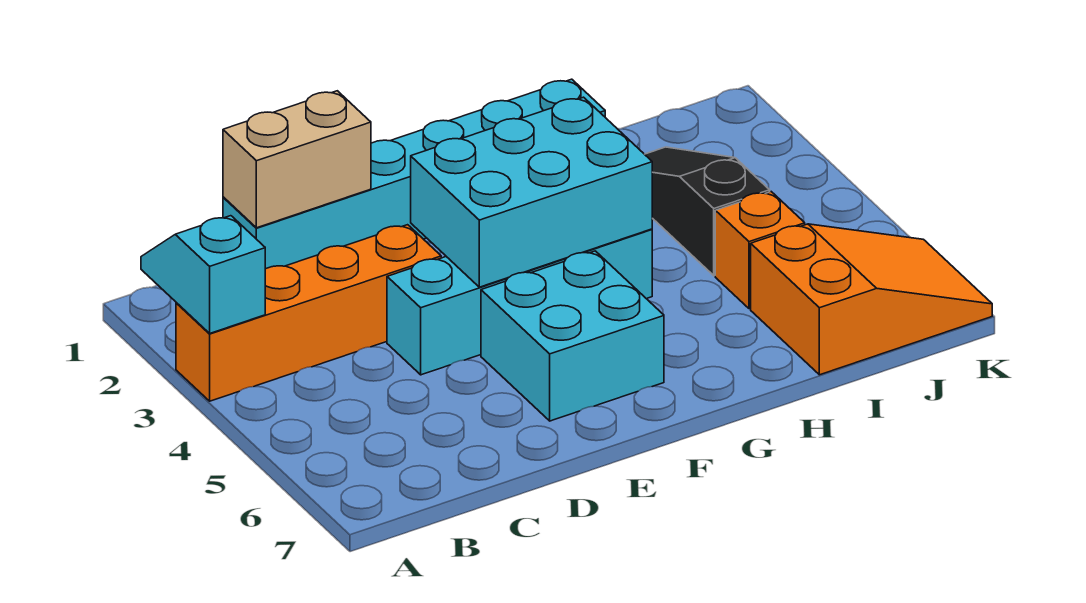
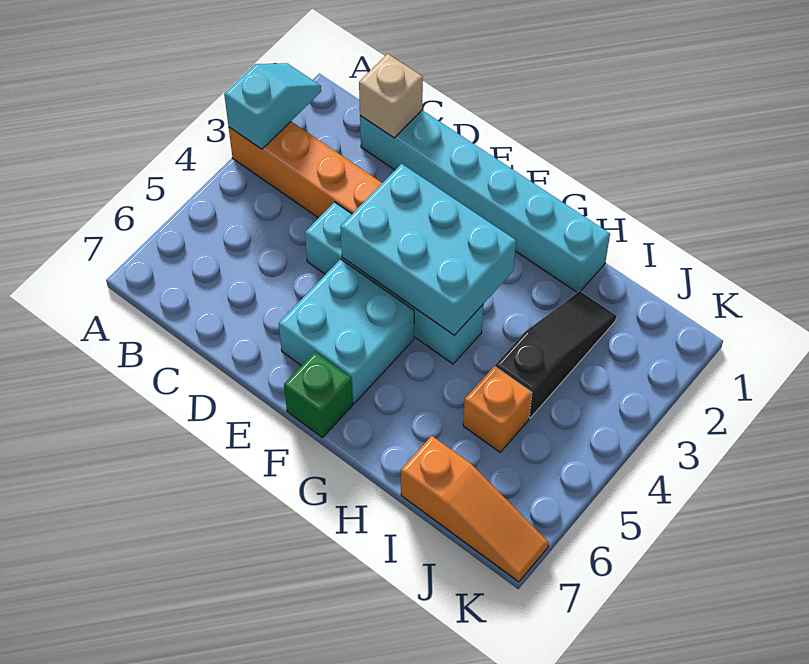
tan brick C1:D1 level 2 -> tan brick C1 level 2
none -> green brick F7 level 1
orange slope I6:K7 level 1 top I -> orange slope I7:K7 level 1 top I

